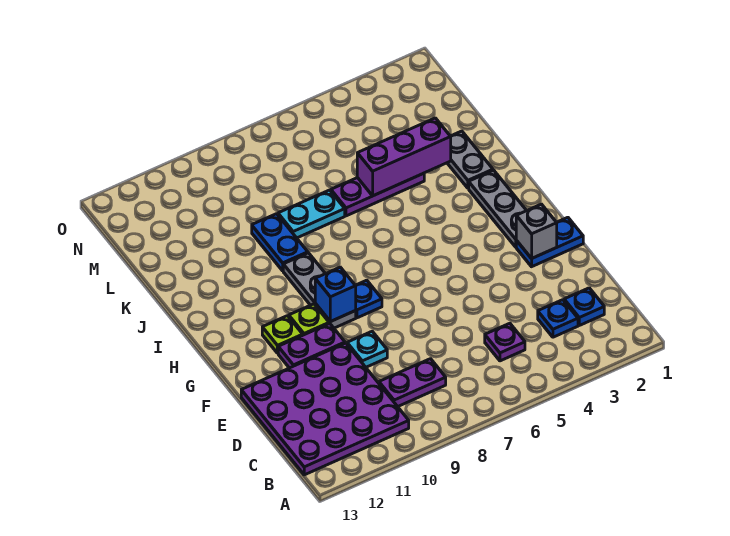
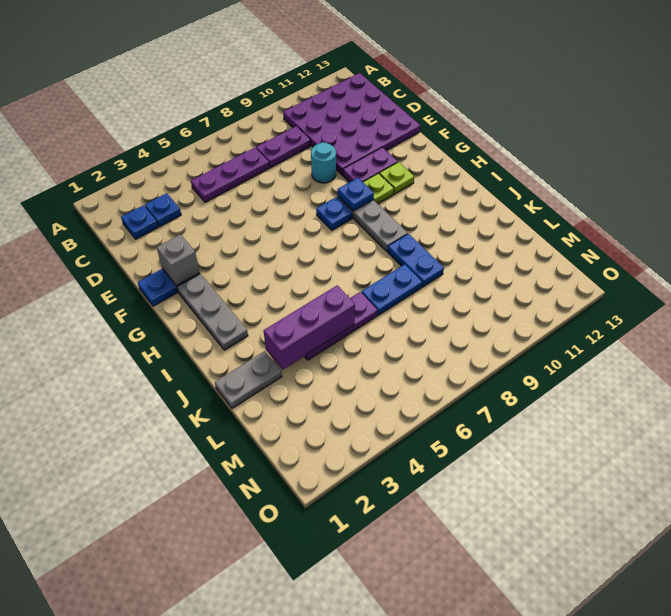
purple plate C5 level 1 -> purple plate C5:C7 level 1
cyan plate E9 level 1 -> cyan round brick E9 level 1
blue brick G9 level 2 -> blue plate G9 level 2
grey plate J2:K2 level 1 -> grey plate K1:K2 level 1
cyan plate K7:K8 level 1 -> blue plate K7:K8 level 1

